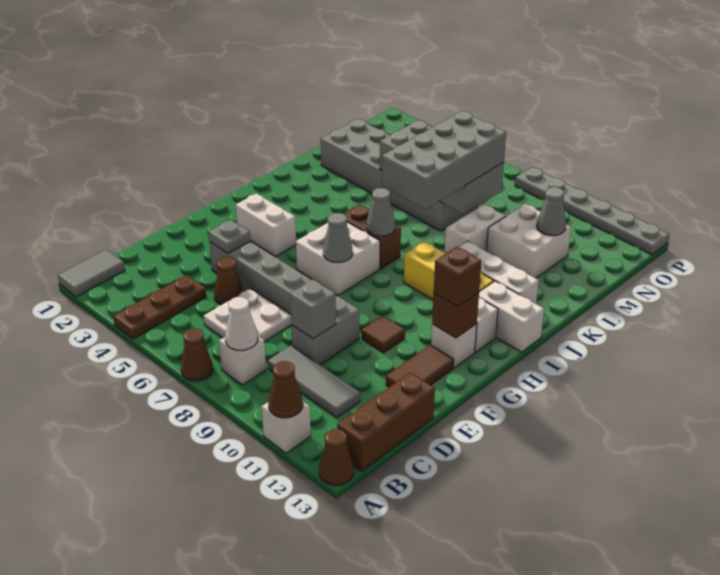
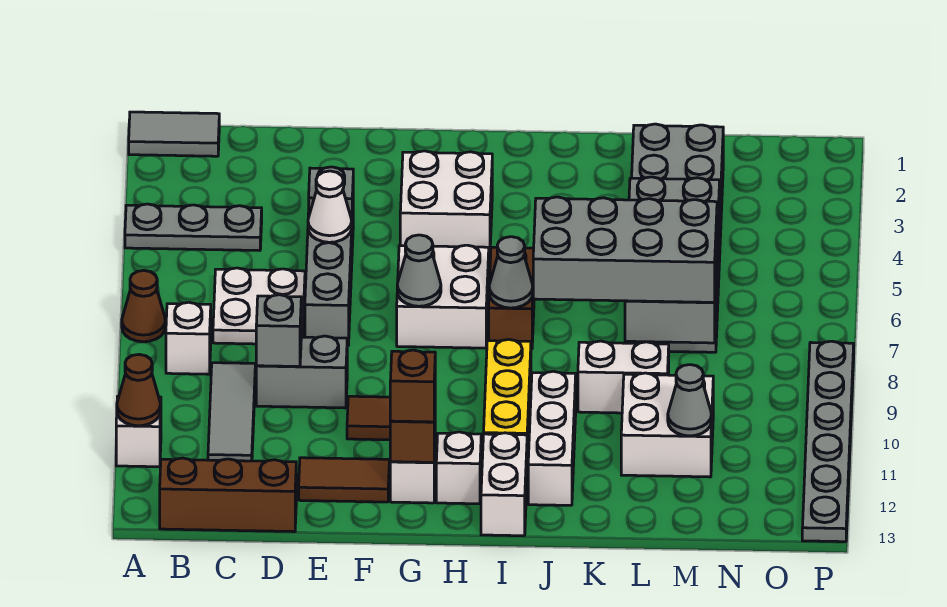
brown plate A4:C4 level 1 -> grey plate A4:C4 level 1
brown cone A13 level 1 -> none
white cone B8 level 2 -> white cone E5 level 2
brown cone D5 level 1 -> none
white brick G3:G4 level 1 -> white brick G3:H4 level 1

